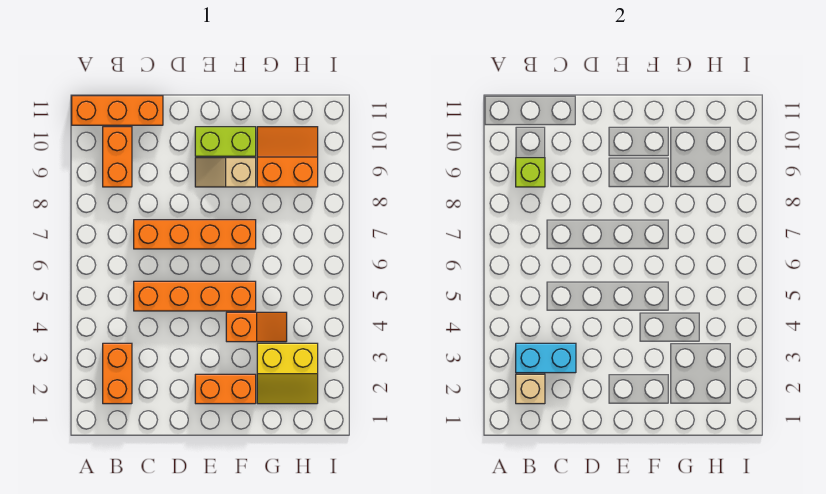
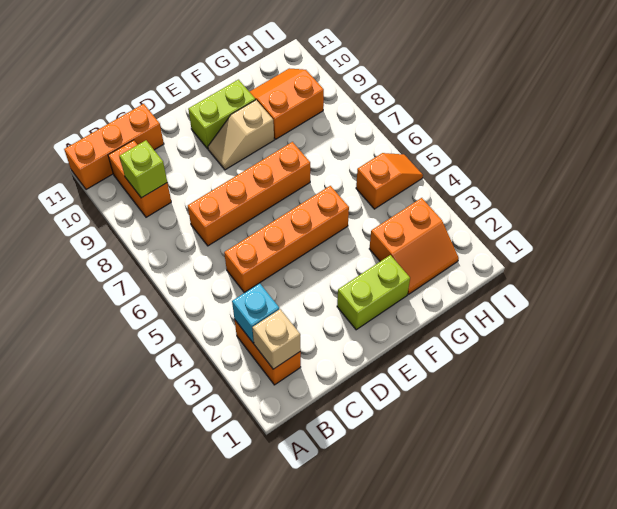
cyan brick B3:C3 level 2 -> cyan brick B3 level 2
orange brick E2:F2 level 1 -> lime brick E2:F2 level 1
orange slope F4:G4 level 1 top F -> orange slope H5:I5 level 1 top H
yellow slope G2:H3 level 1 top 3 -> orange slope G2:H3 level 1 top 3

